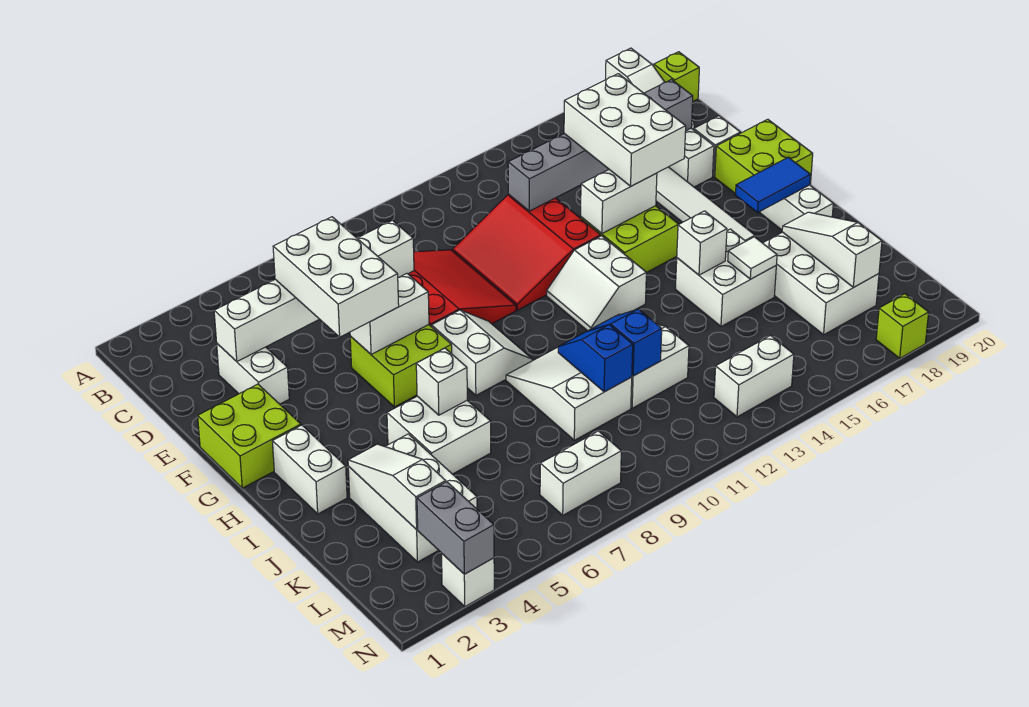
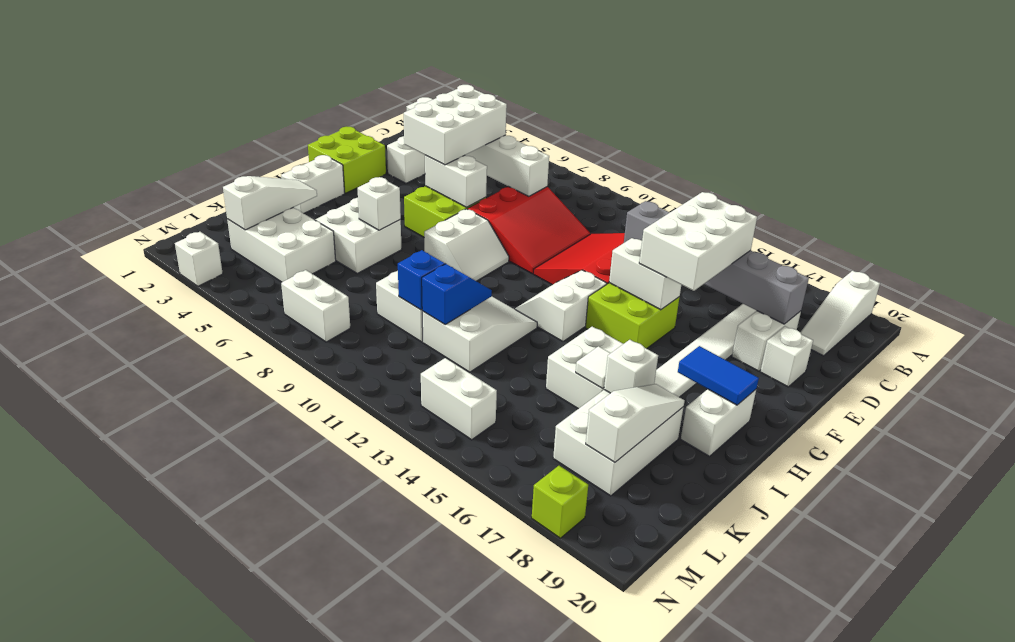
lime brick B20 level 1 -> none
lime brick F19:G20 level 1 -> none
white brick I15 level 2 -> white brick J17 level 2
white brick J3:L4 level 1 -> white brick K3:L5 level 1
grey brick M3:N3 level 2 -> none

